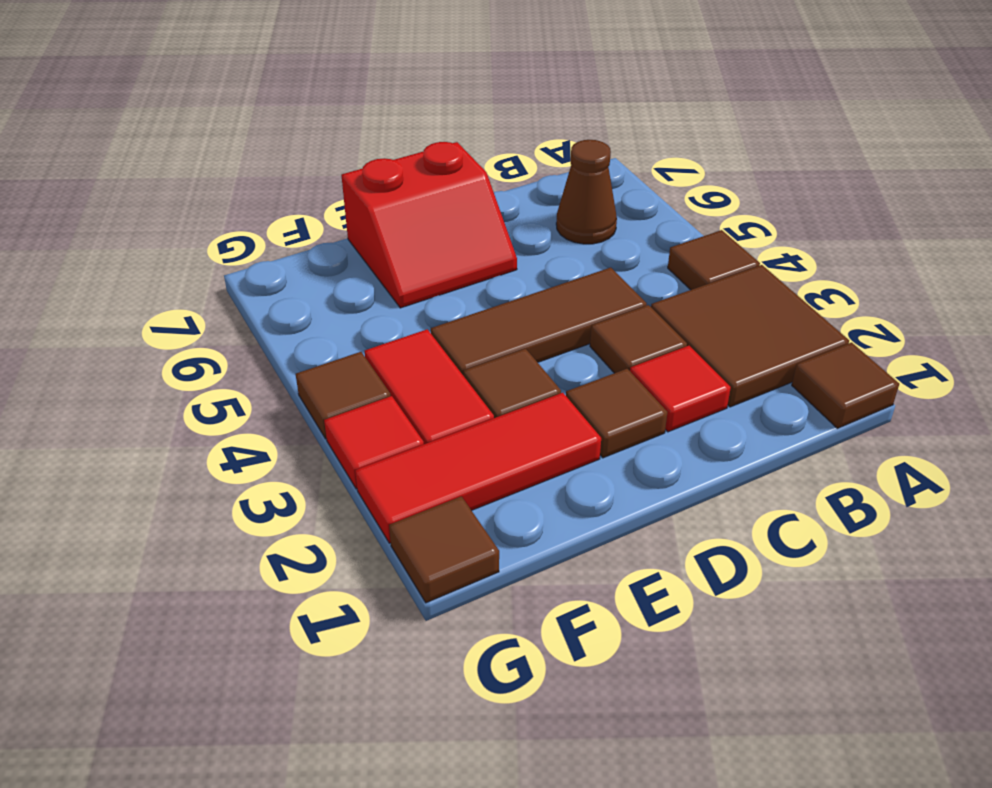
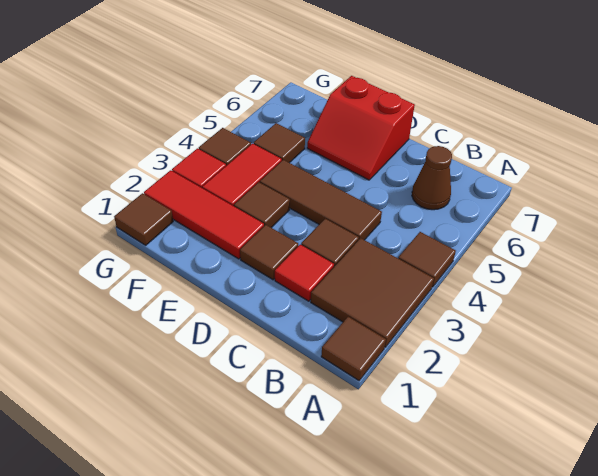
none -> brown tile F5 level 1

